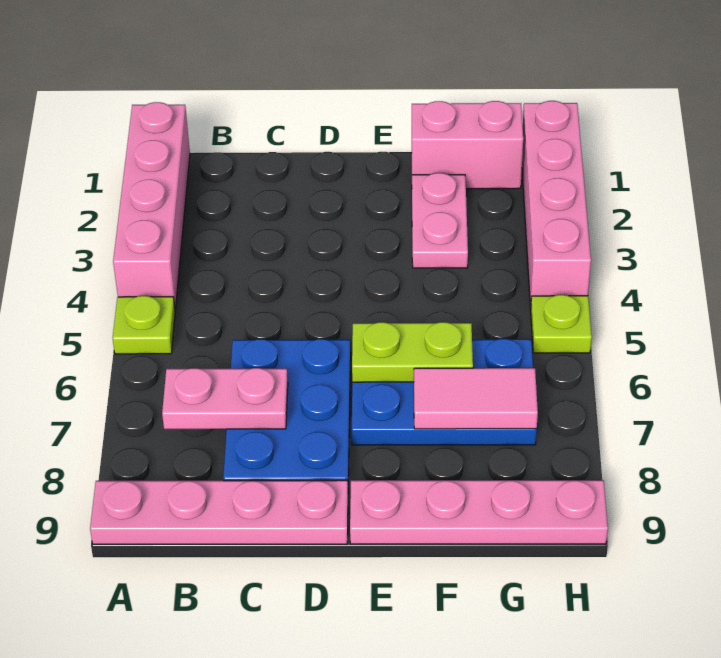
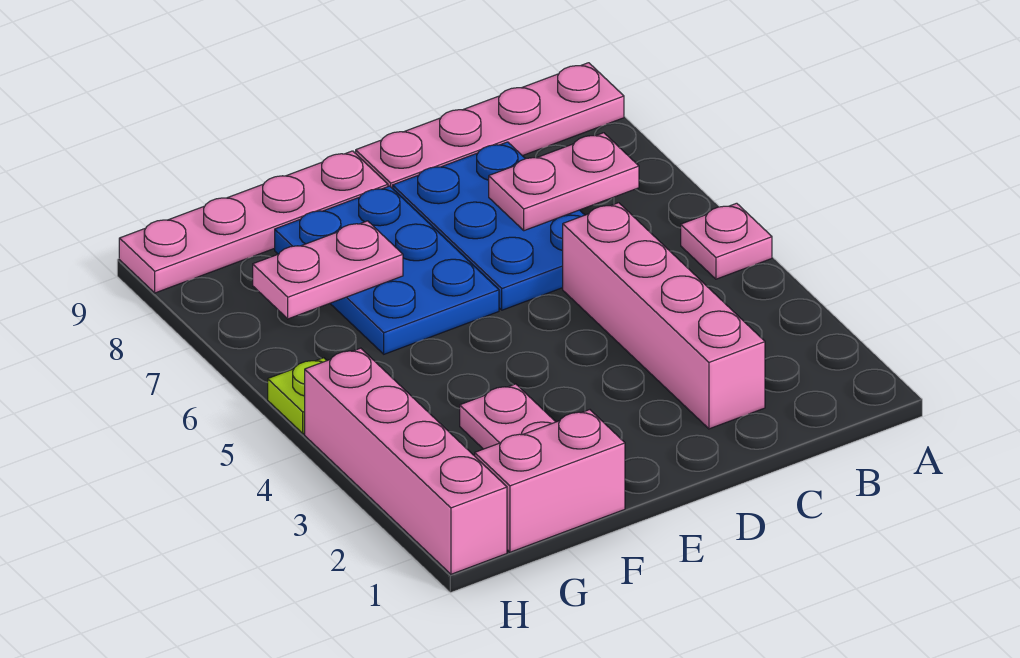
pink brick A1:A4 level 1 -> pink brick C2:C5 level 1
lime plate A5 level 1 -> pink plate A5 level 1
blue plate E6:G7 level 1 -> blue plate E6:F8 level 1
lime plate E6:F6 level 2 -> none
pink tile F7:G7 level 2 -> pink plate F7:G7 level 2

